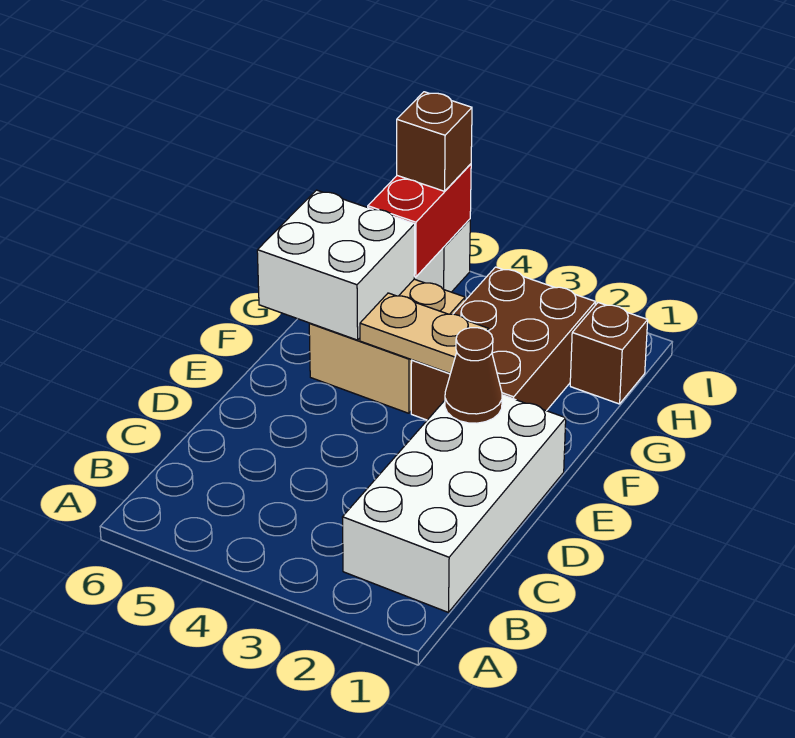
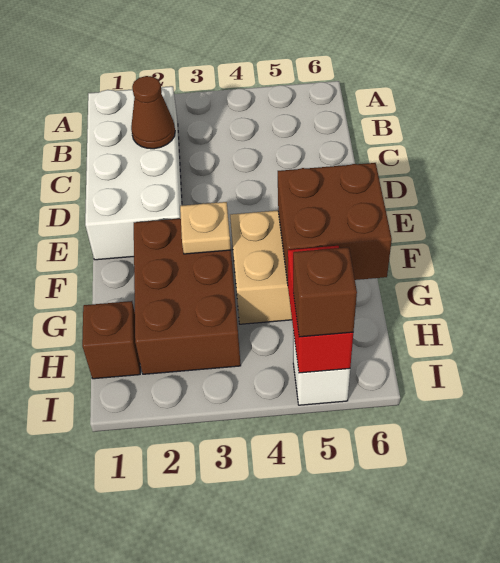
brown cone E2 level 2 -> brown cone C2 level 2
tan plate F3:F4 level 2 -> tan plate F3 level 2
white brick F5:G6 level 2 -> brown brick F5:G6 level 2

